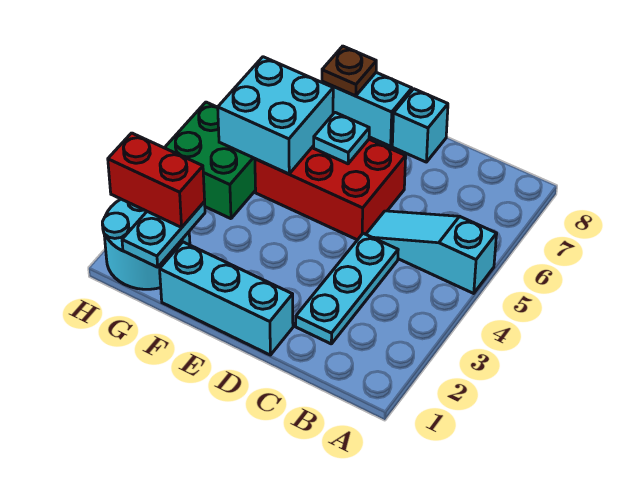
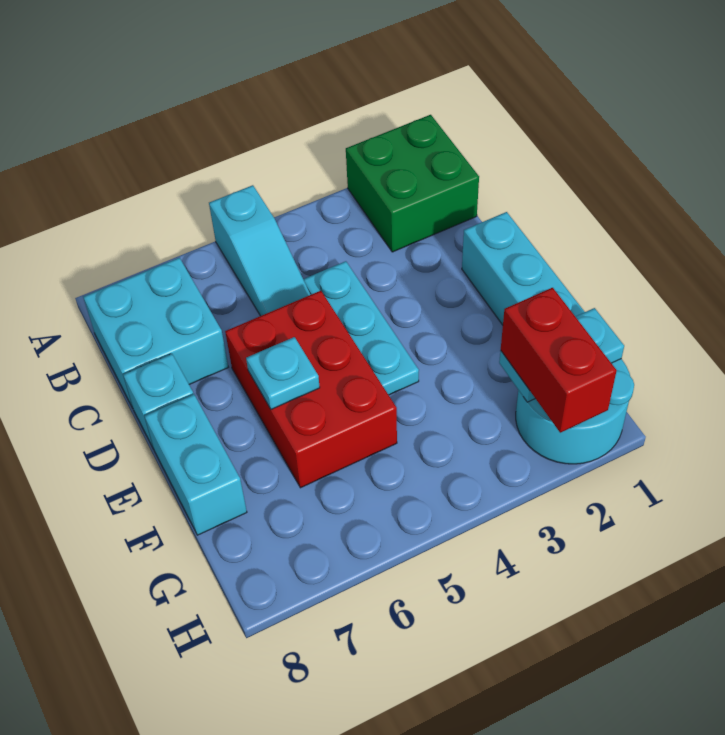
cyan plate C2:C4 level 1 -> cyan plate C4:E4 level 1
cyan brick F5:G6 level 2 -> cyan brick B7:C8 level 1
brown plate F8 level 2 -> none
green brick G4:H5 level 1 -> green brick A1:B2 level 1

